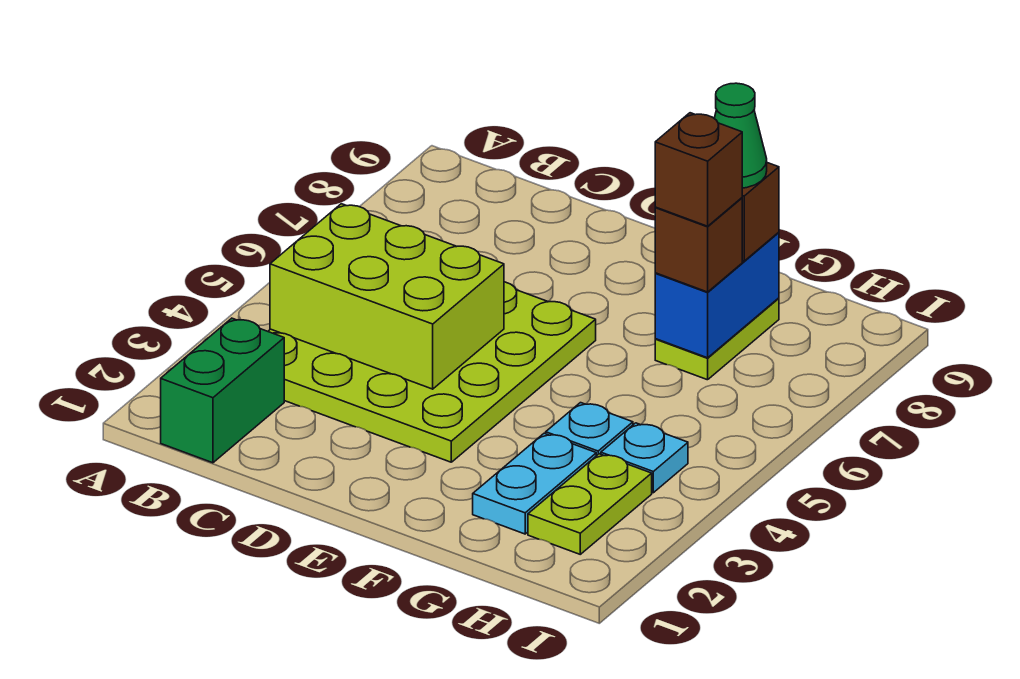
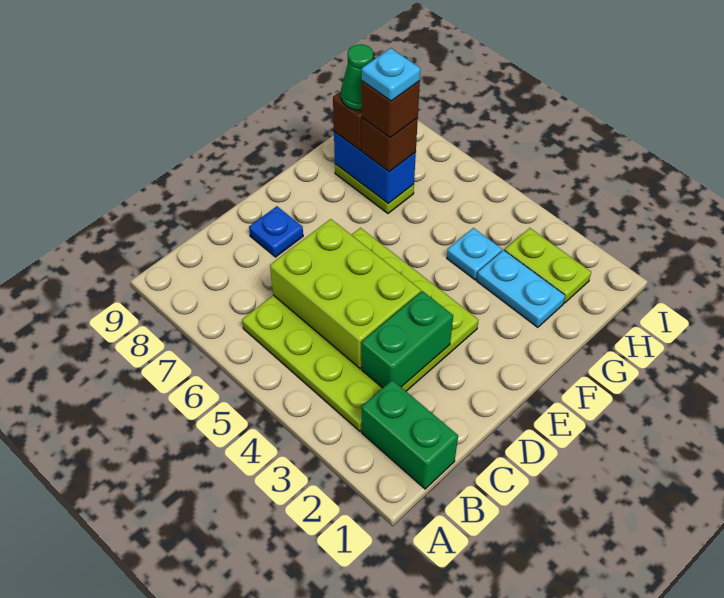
lime brick B4:D5 level 2 -> lime brick C4:D6 level 2
none -> green brick C3:D3 level 2
none -> blue plate D8 level 1
cyan plate H4 level 1 -> cyan plate G7 level 5

